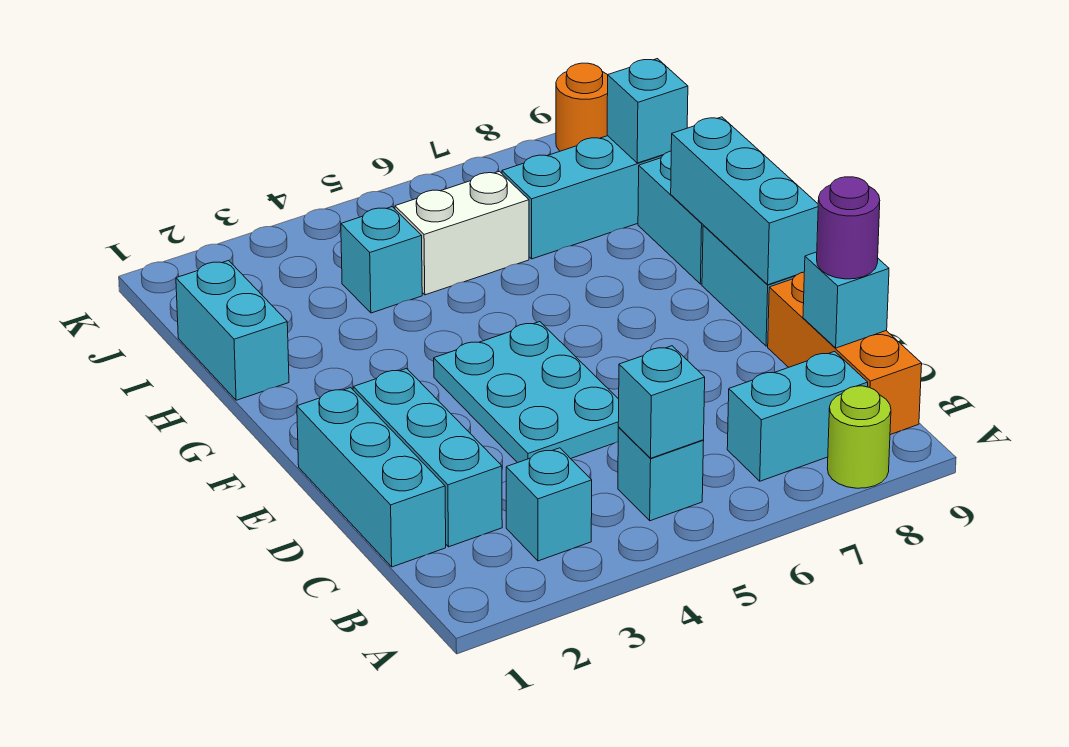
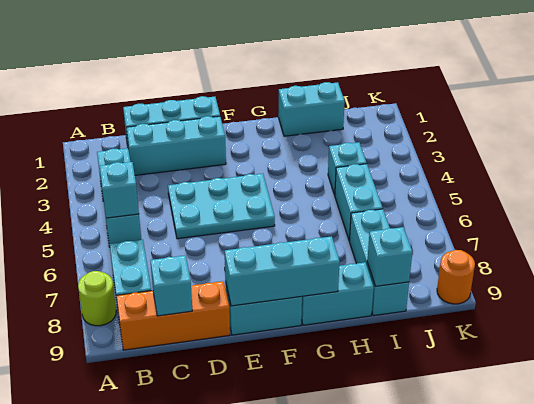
purple round brick C9 level 3 -> none
white brick I5:I6 level 1 -> cyan brick I5:I6 level 1

